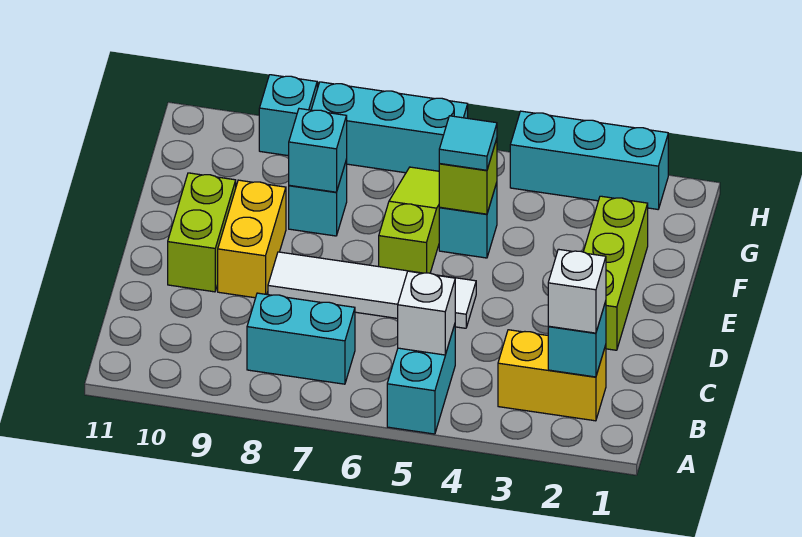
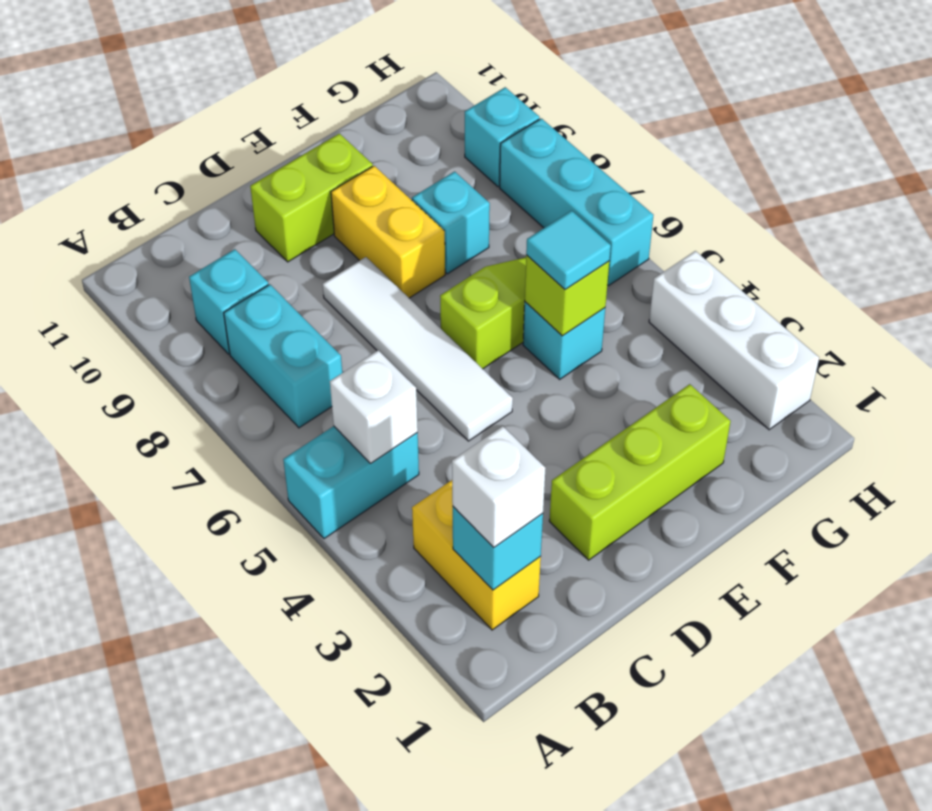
yellow brick D9:E9 level 1 -> yellow brick E8:E9 level 1
cyan brick F8 level 2 -> cyan brick B9 level 1
cyan brick H2:H4 level 1 -> white brick H2:H4 level 1

